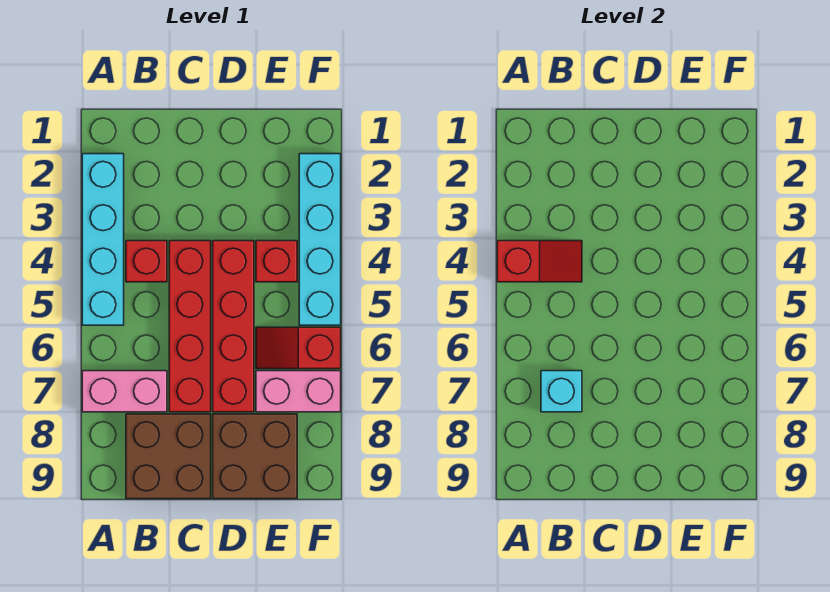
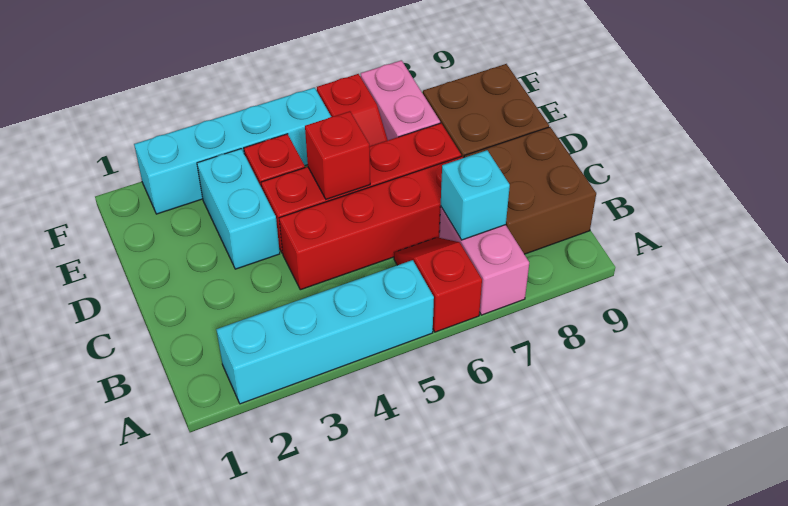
red slope A4:B4 level 2 top A -> red slope A6:B6 level 1 top A
red brick B4 level 1 -> red brick D5 level 2
none -> cyan brick D3:E3 level 1

